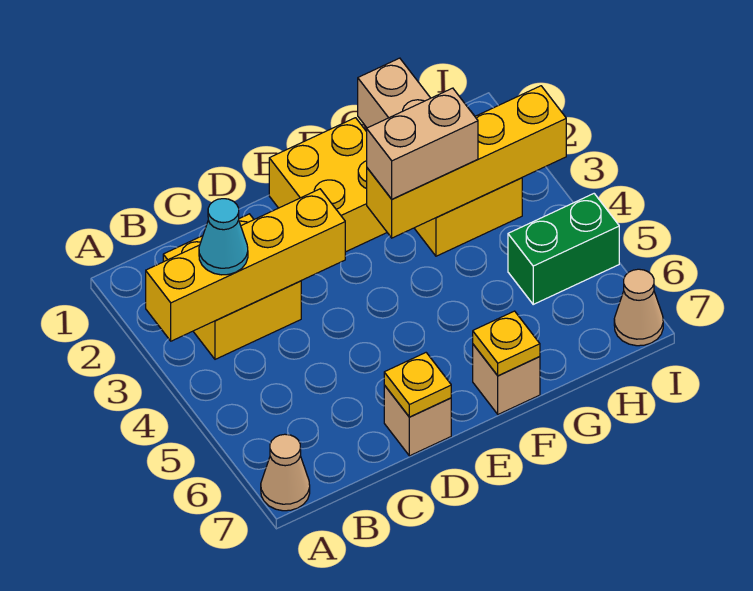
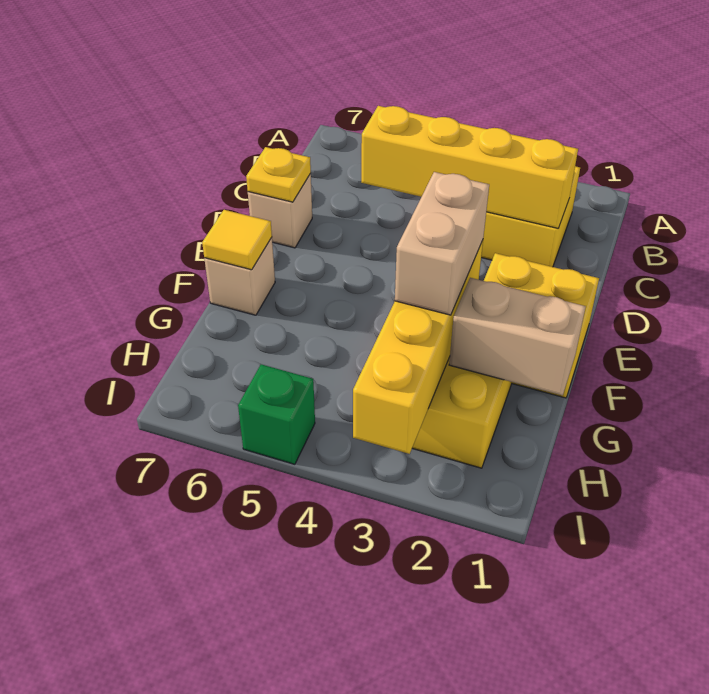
yellow brick A3:D3 level 2 -> yellow brick C2:C5 level 2
tan cone A7 level 1 -> none
cyan cone B3 level 3 -> none
yellow plate F7 level 2 -> yellow tile F7 level 2
green brick H5:I5 level 1 -> green brick I5 level 1
tan cone I7 level 1 -> none

